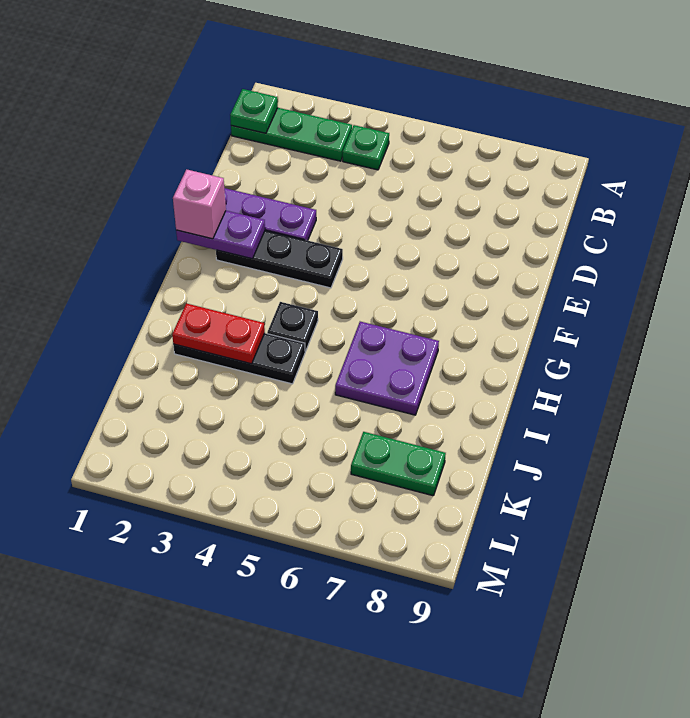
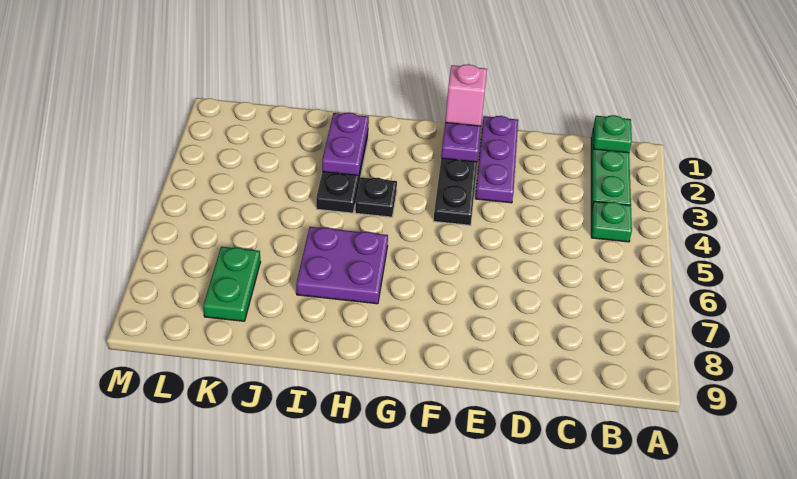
red plate I2:I3 level 2 -> purple plate I2:I3 level 2

